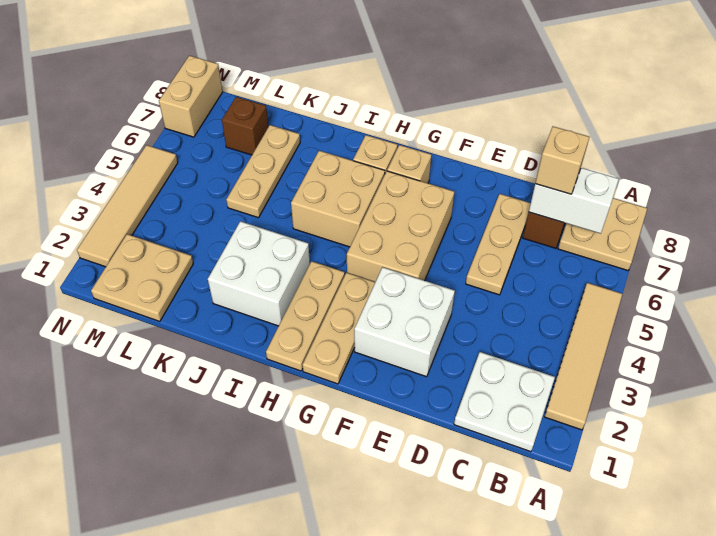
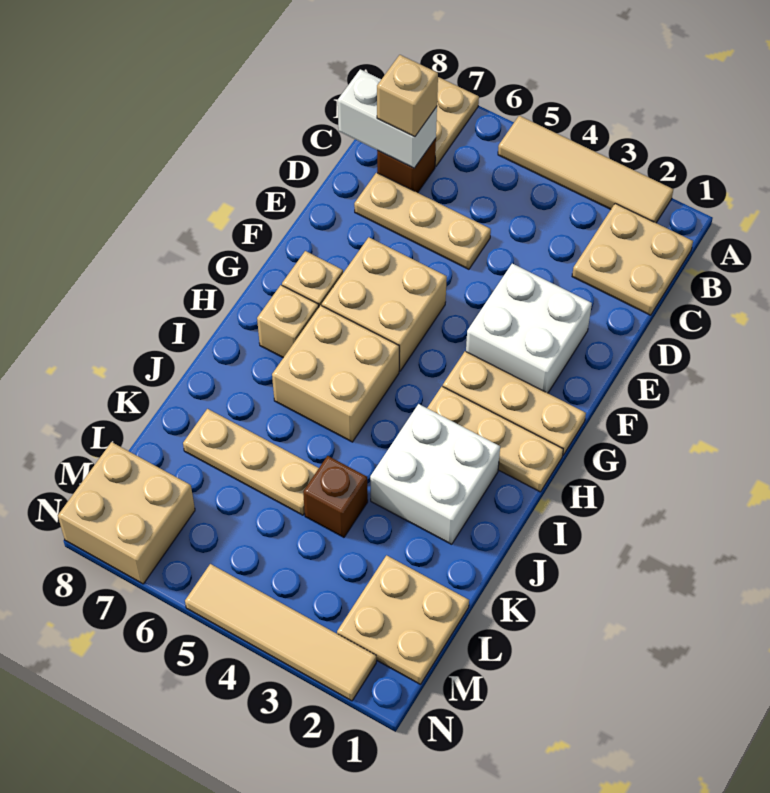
white plate B1:C2 level 1 -> tan plate B1:C2 level 1
white brick B7:C7 level 2 -> white brick C7:C8 level 2
tan brick F4:G6 level 1 -> tan brick F5:G6 level 1
brown brick L7 level 1 -> brown brick K4 level 1
tan brick N7:N8 level 1 -> tan brick M7:N8 level 1

